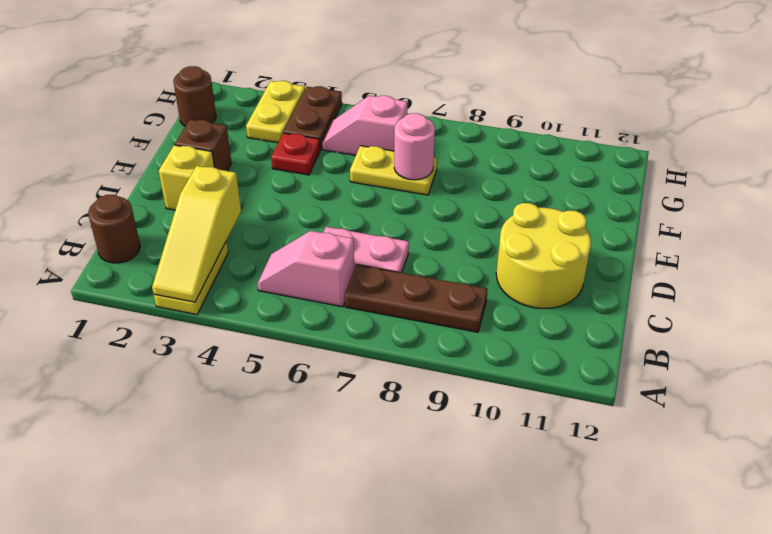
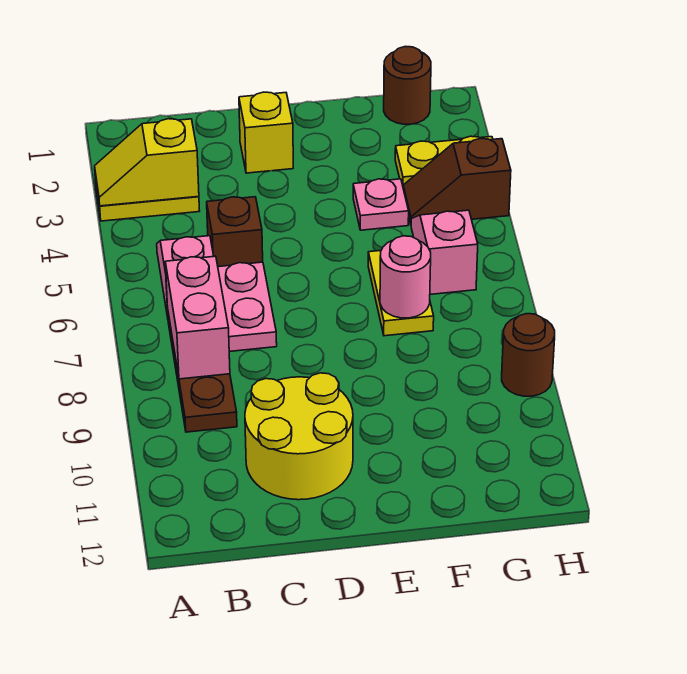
yellow slope A3:C3 level 2 top C -> yellow slope A3:B3 level 2 top B
brown round brick B1 level 1 -> brown round brick H9 level 1
none -> pink brick B7:B8 level 2
brown brick E2 level 1 -> brown brick C5 level 1
red plate F4 level 1 -> pink plate F4 level 1
brown plate G4:H4 level 1 -> brown slope G4:H4 level 1 top H

